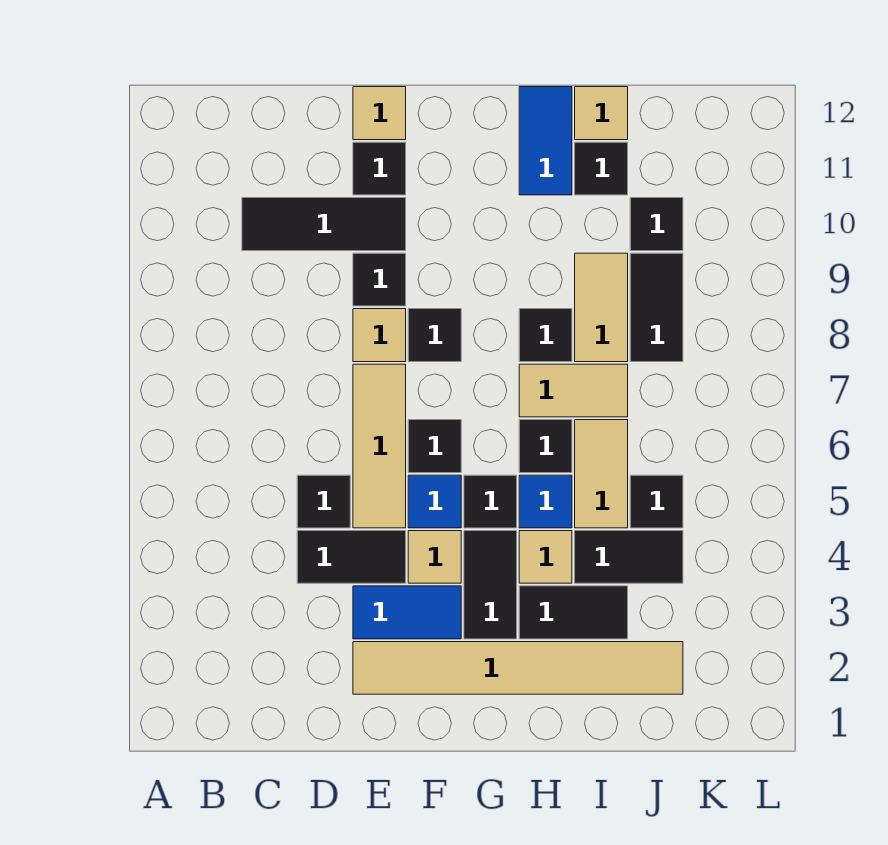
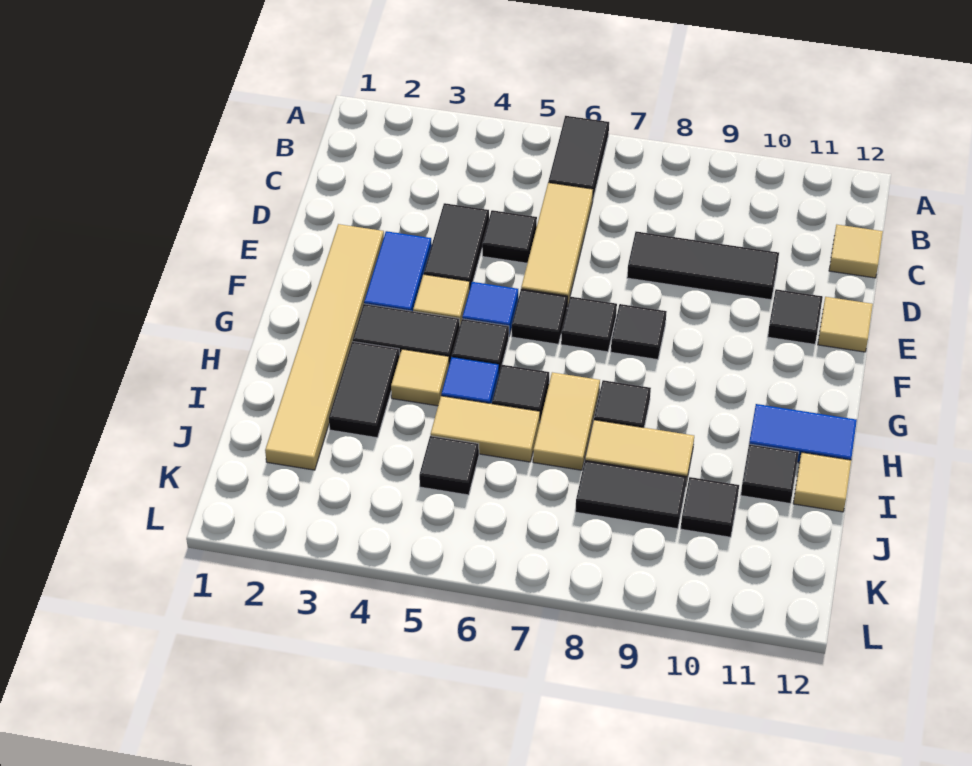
black tile C10:E10 level 1 -> black tile D8:D10 level 1
tan tile E5:E7 level 1 -> tan tile C6:E6 level 1
tan tile E8 level 1 -> tan tile C12 level 1
black tile E9 level 1 -> black tile F7 level 1
black tile I4:J4 level 1 -> black tile A6:B6 level 1

